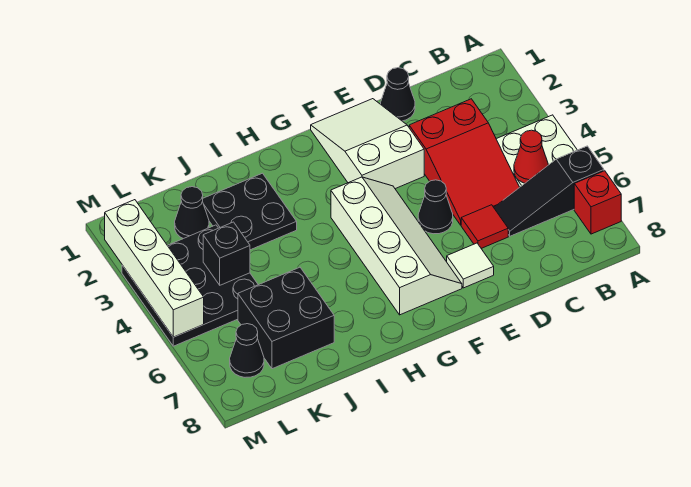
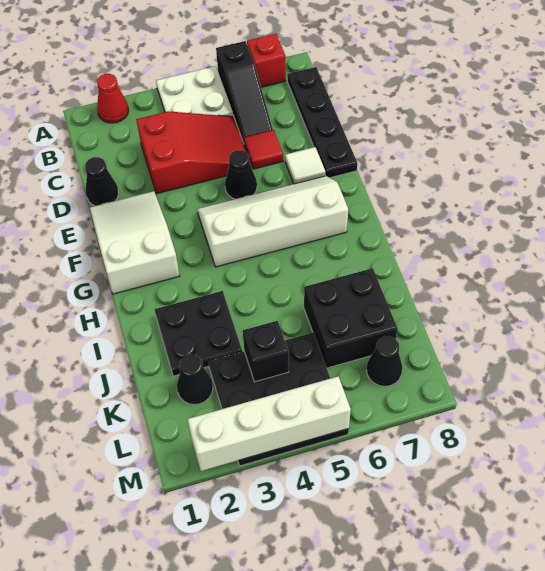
red cone B5 level 2 -> red cone A2 level 1
none -> black plate B8:E8 level 1
white slope E1:F3 level 1 top 3 -> white slope E1:G2 level 1 top G

